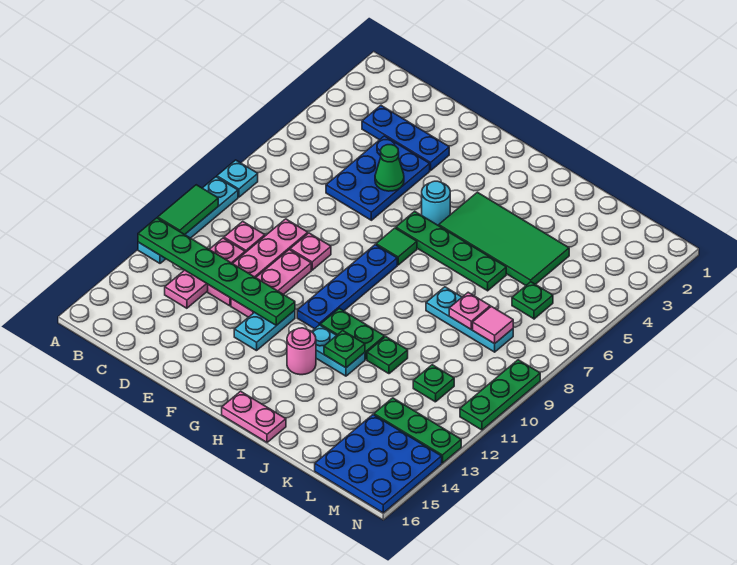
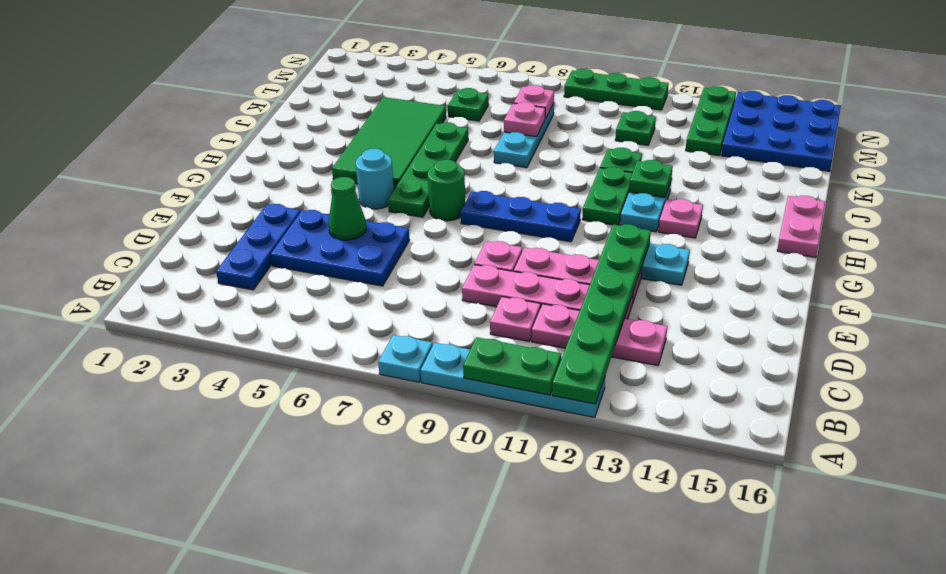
green tile A10:A11 level 2 -> green plate A10:A11 level 2
green tile G7 level 1 -> green round brick G7 level 1
blue plate G8:G11 level 1 -> blue plate G8:G10 level 1
pink round brick H13 level 1 -> pink plate H13 level 1
pink tile L8 level 2 -> pink plate L8 level 2

